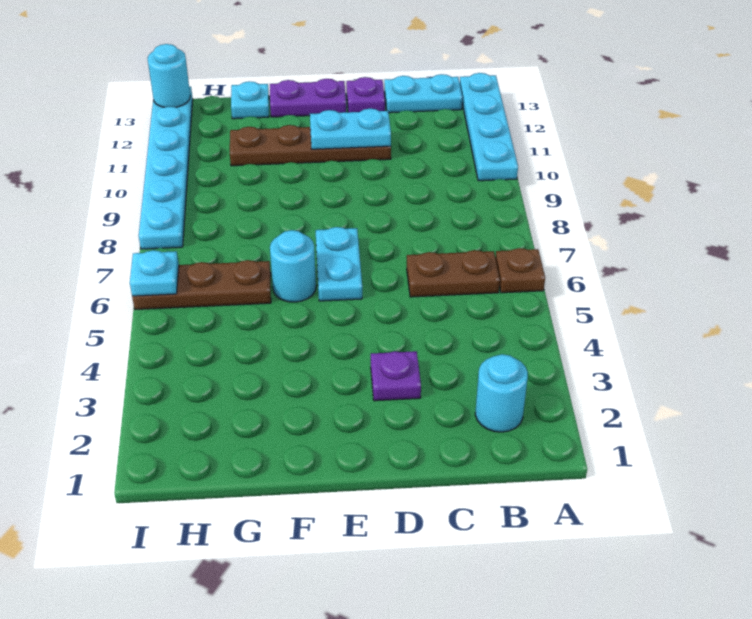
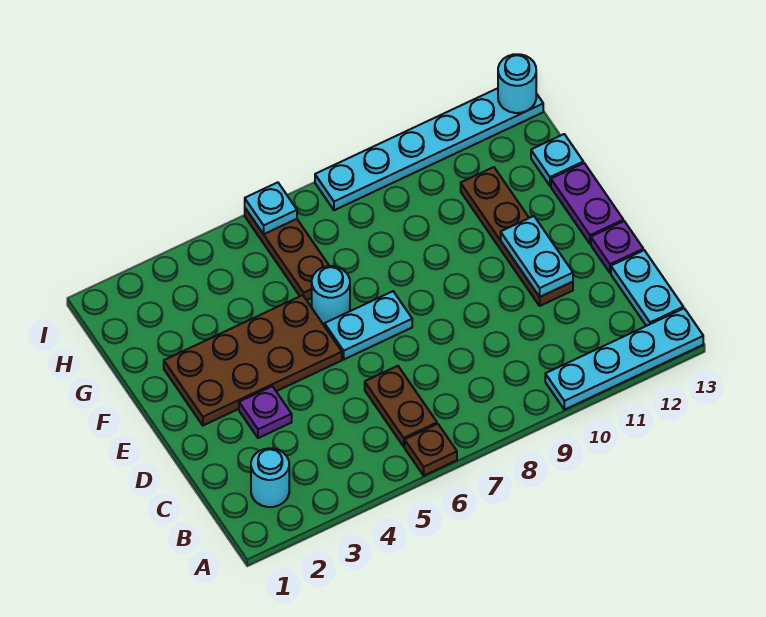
none -> brown plate E2:F5 level 1

